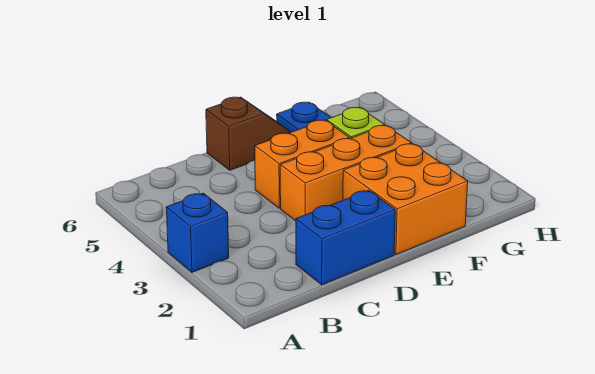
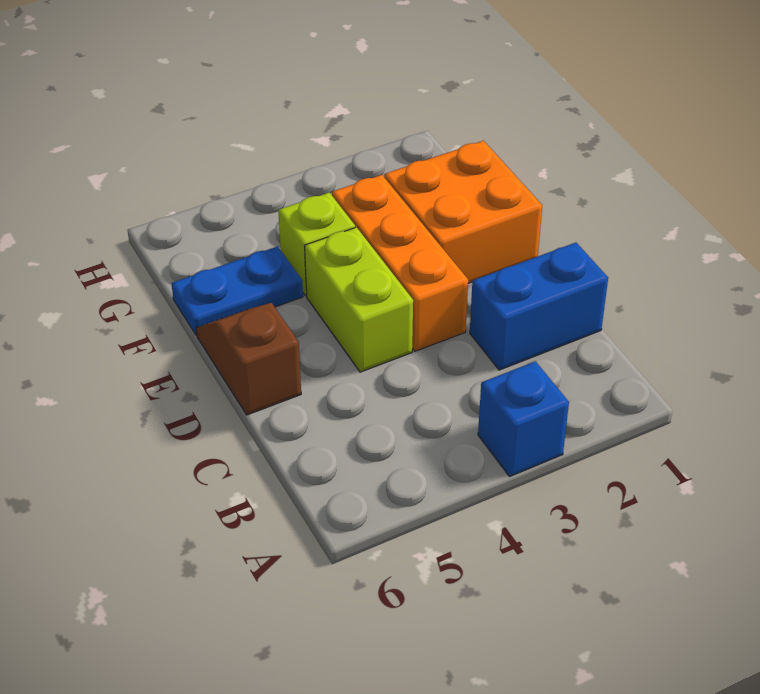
blue brick C1:D1 level 1 -> blue brick C1:C2 level 1
orange brick D4:E4 level 1 -> lime brick D4:E4 level 1

